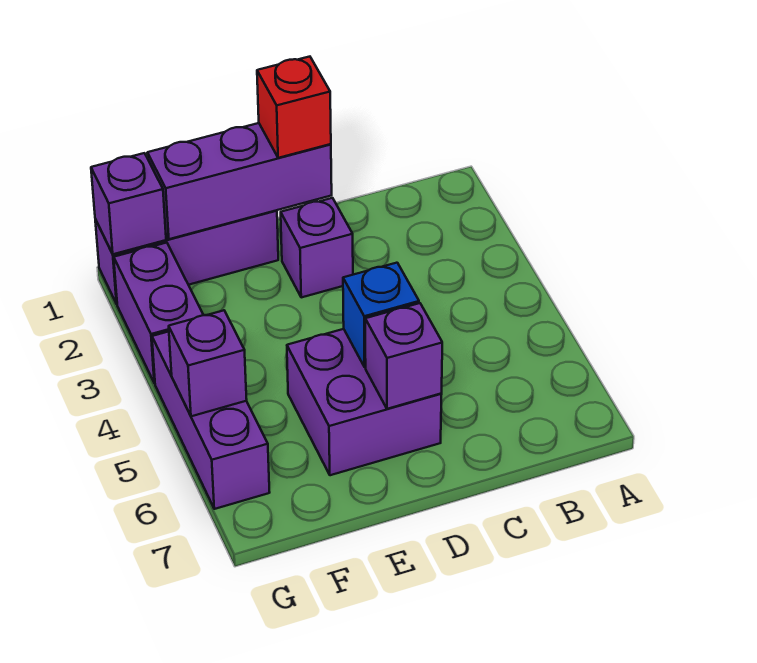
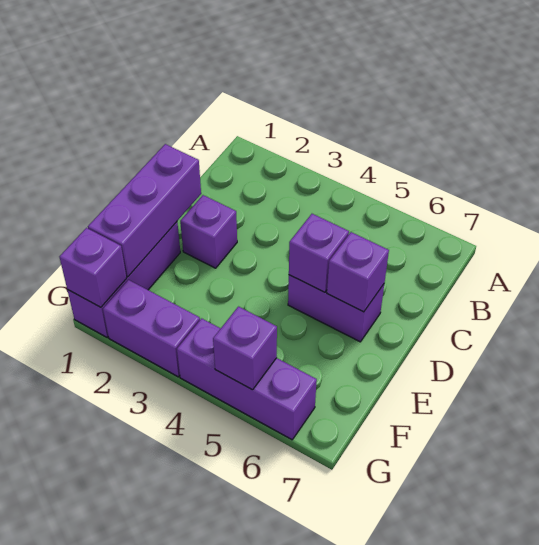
red brick D1 level 3 -> none
purple brick D5:E6 level 1 -> purple brick D5:D6 level 1
blue brick D5 level 2 -> purple brick D5 level 2

